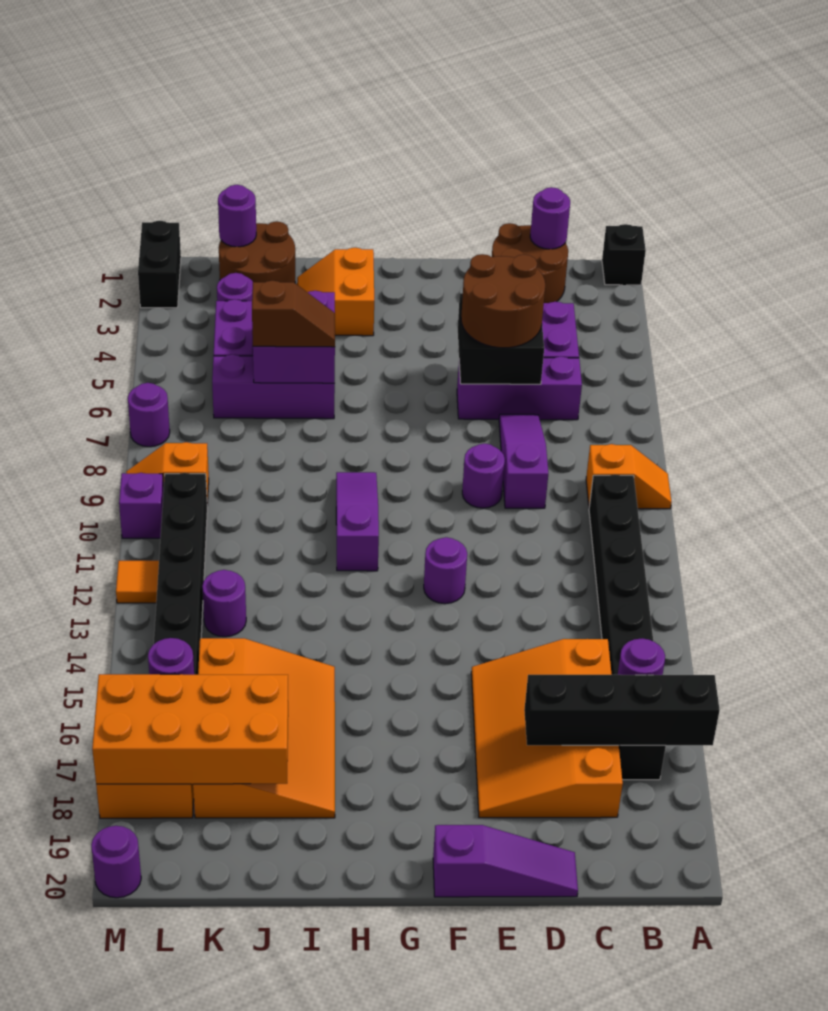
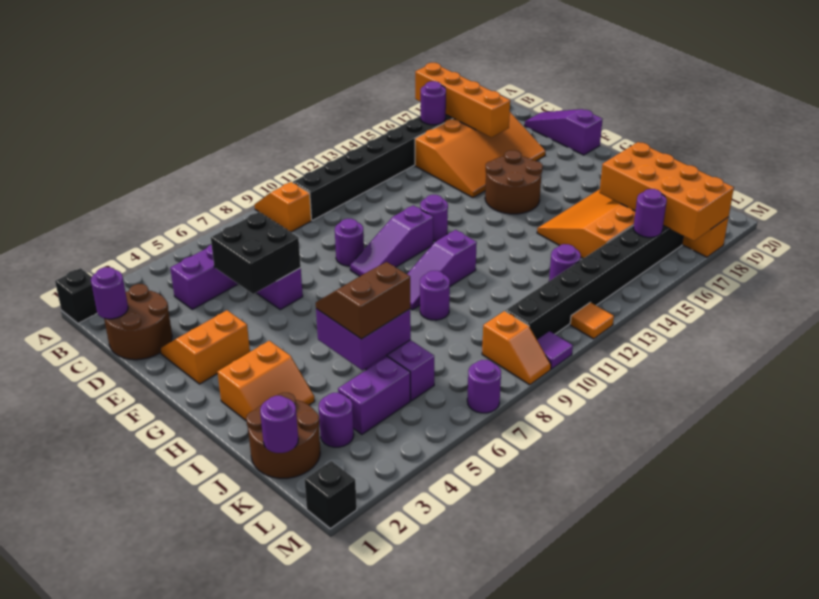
black brick A17:D17 level 2 -> orange brick A17:D17 level 2
brown round brick D5:E6 level 3 -> brown round brick F15:G16 level 1
purple slope D7:D9 level 1 top 9 -> purple slope F9:F11 level 1 top 11
none -> orange slope E2:F3 level 1 top F
brown slope I6:J6 level 3 top J -> brown slope I5:J6 level 3 top J
black brick M1:M2 level 1 -> black brick M1 level 1
purple brick M10 level 1 -> purple tile M10 level 1
purple round brick M20 level 1 -> purple round brick I9 level 1

